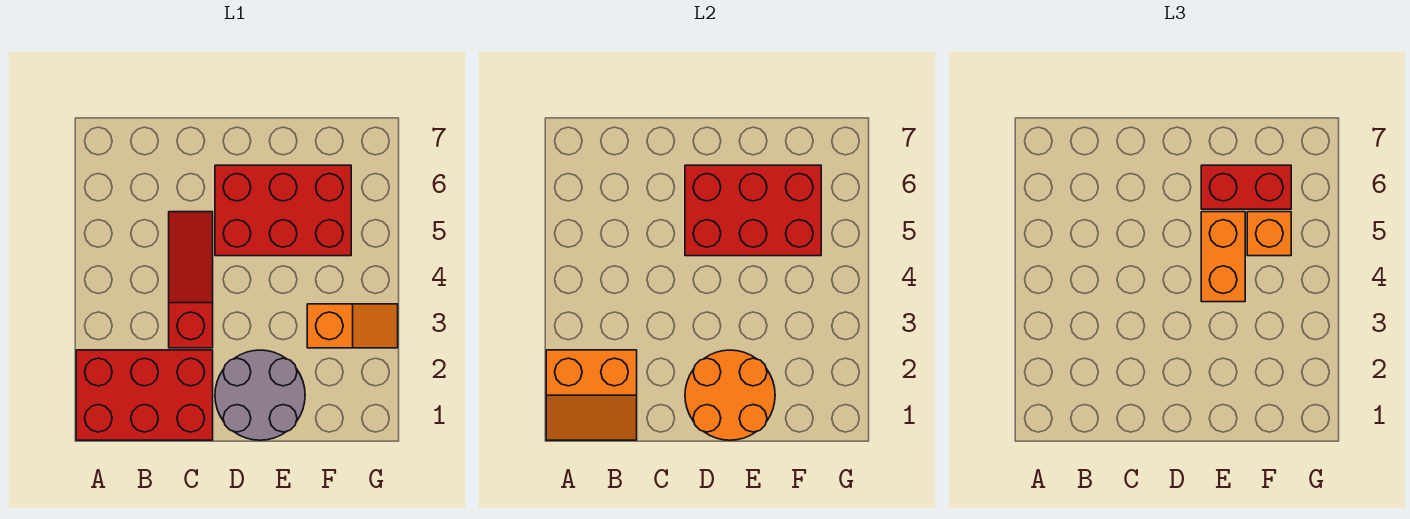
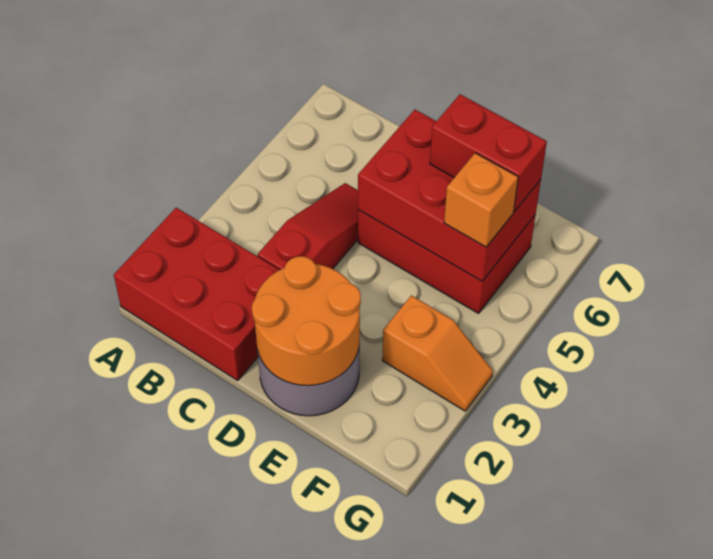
orange slope A1:B2 level 2 top 2 -> none
orange brick E4:E5 level 3 -> none

